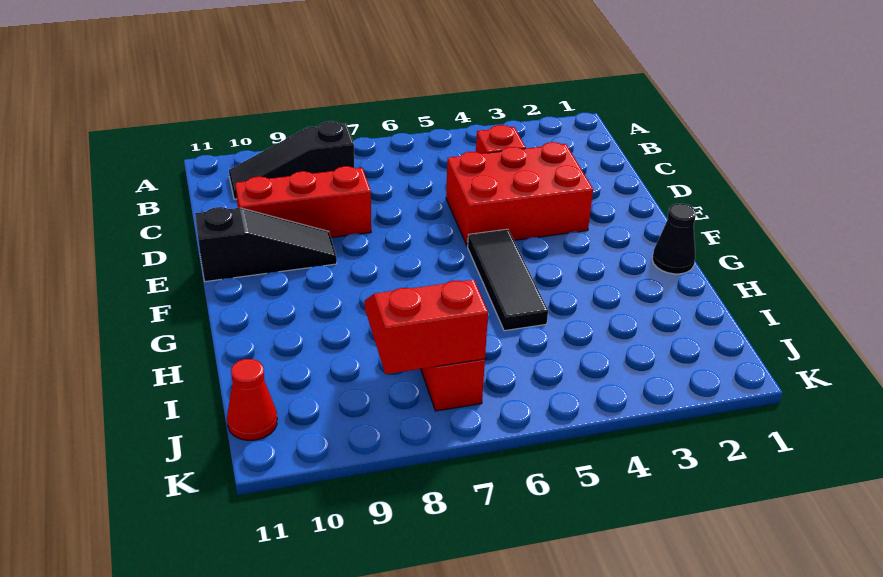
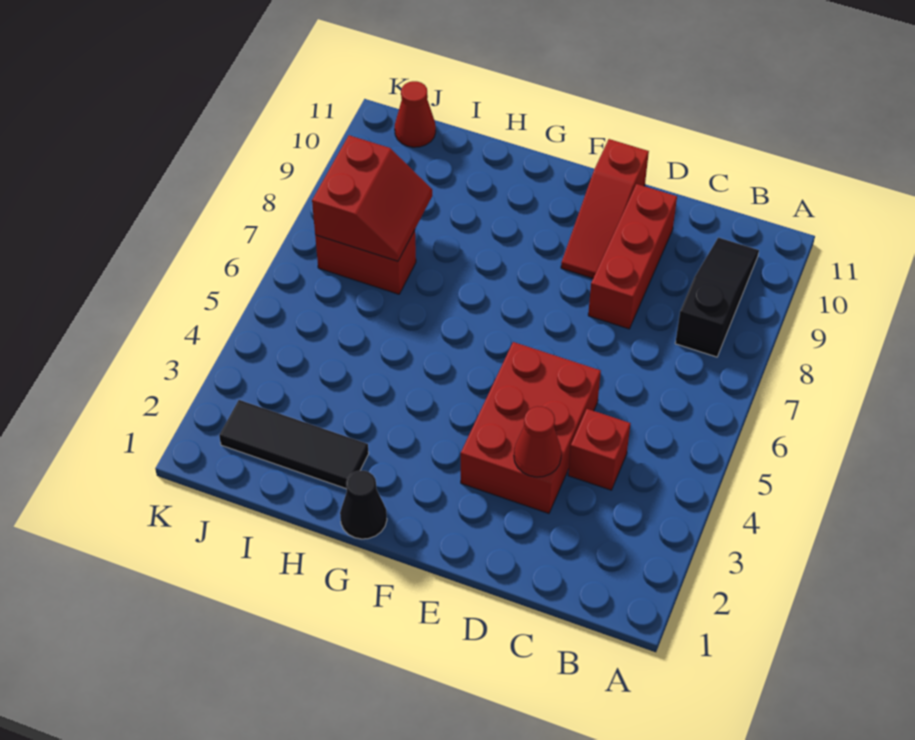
none -> red cone D3 level 2
black slope E9:E11 level 1 top 11 -> red slope E9:E11 level 1 top 11
black tile F5:H5 level 1 -> black tile H2:J2 level 1

